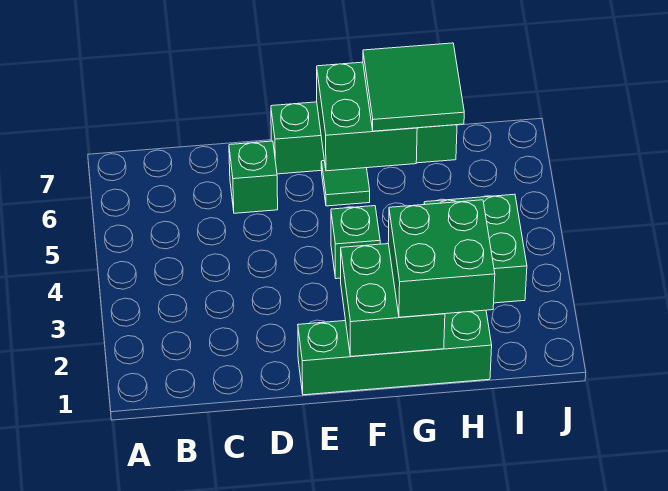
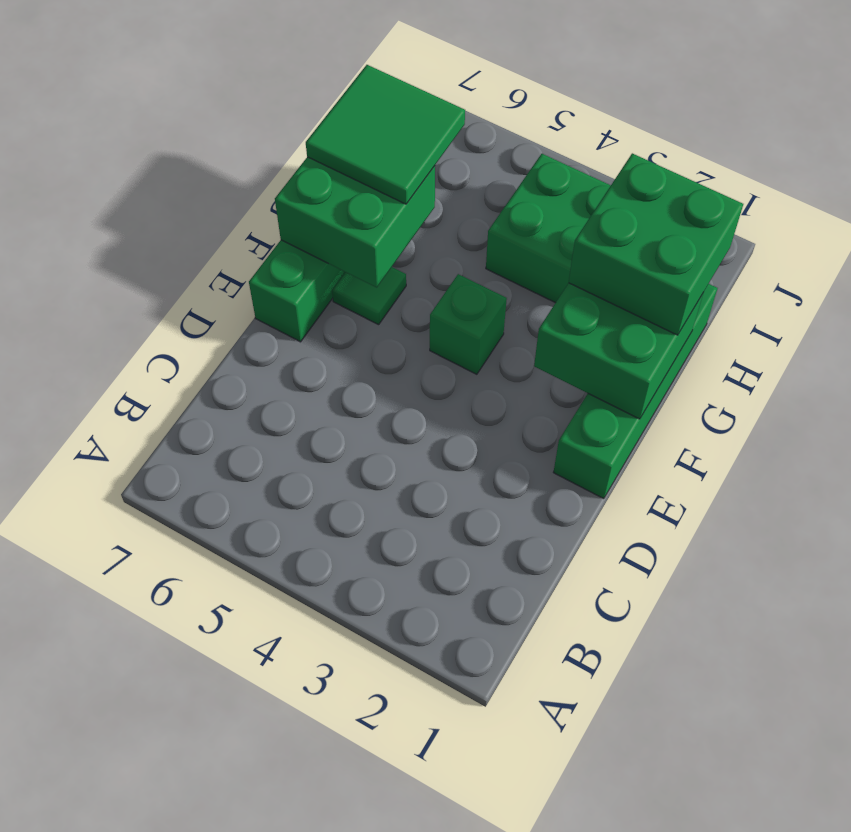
green brick D6 level 1 -> none

